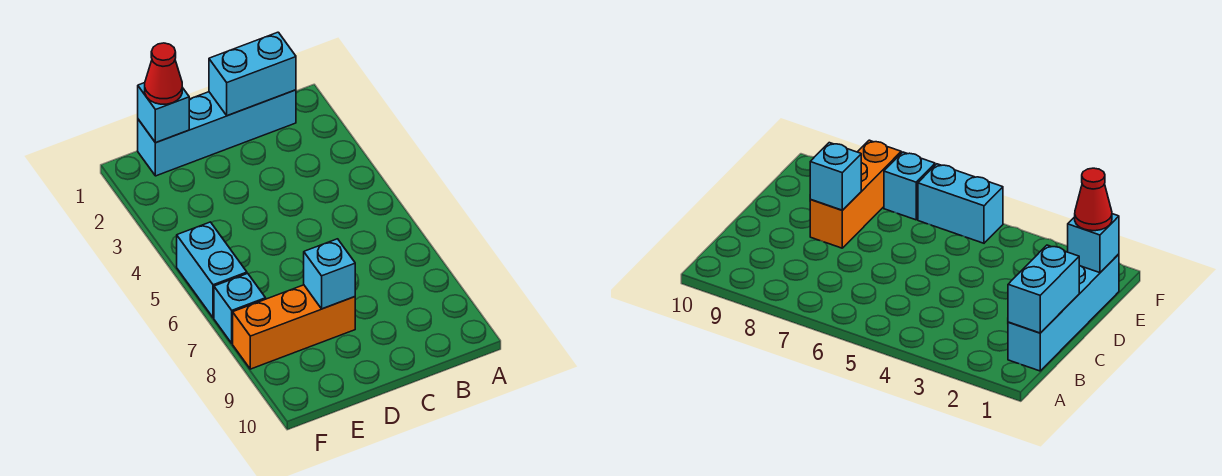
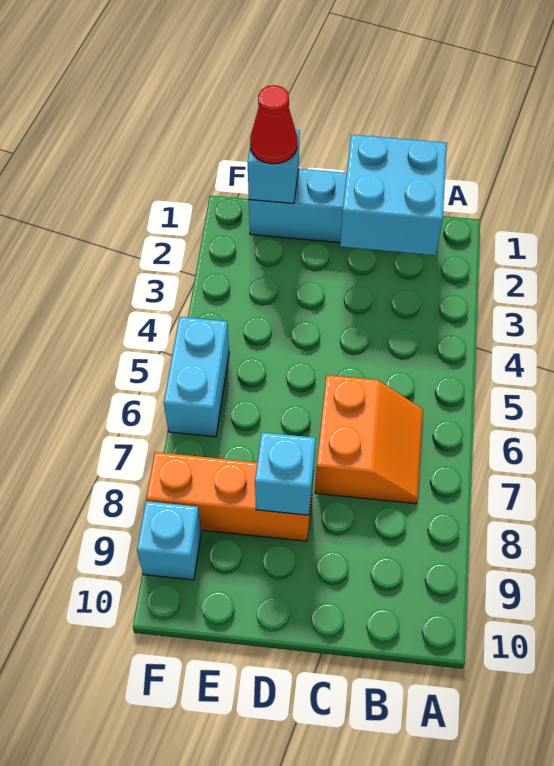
cyan brick B1:C1 level 2 -> cyan brick B1:C2 level 2
none -> orange slope B6:C7 level 1 top C
cyan brick F7 level 1 -> cyan brick F9 level 1

